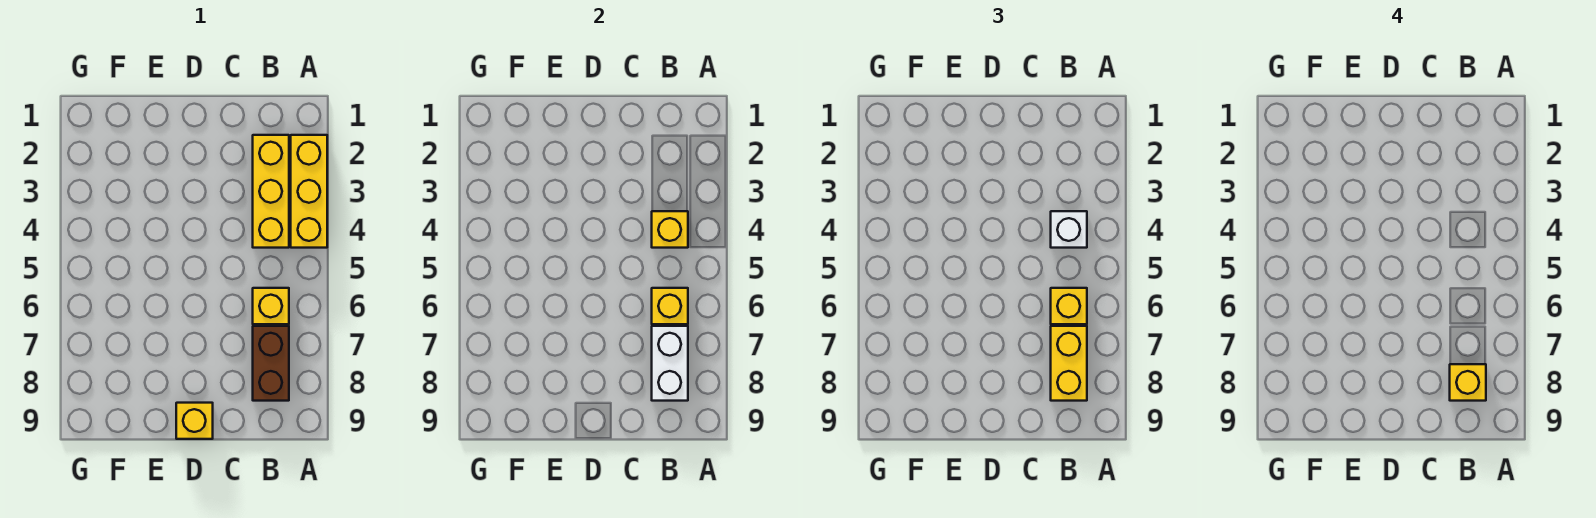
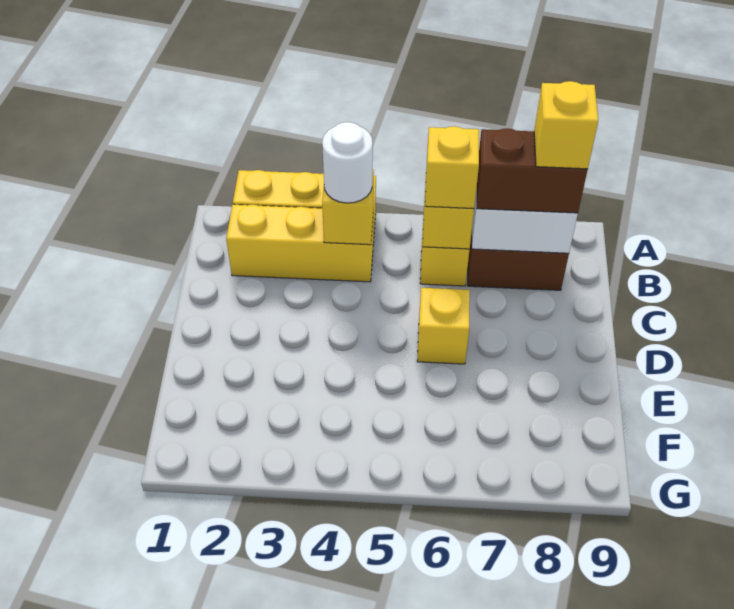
white brick B4 level 3 -> white round brick B4 level 3
yellow brick B7:B8 level 3 -> brown brick B7:B8 level 3
yellow brick D9 level 1 -> yellow brick D6 level 1

